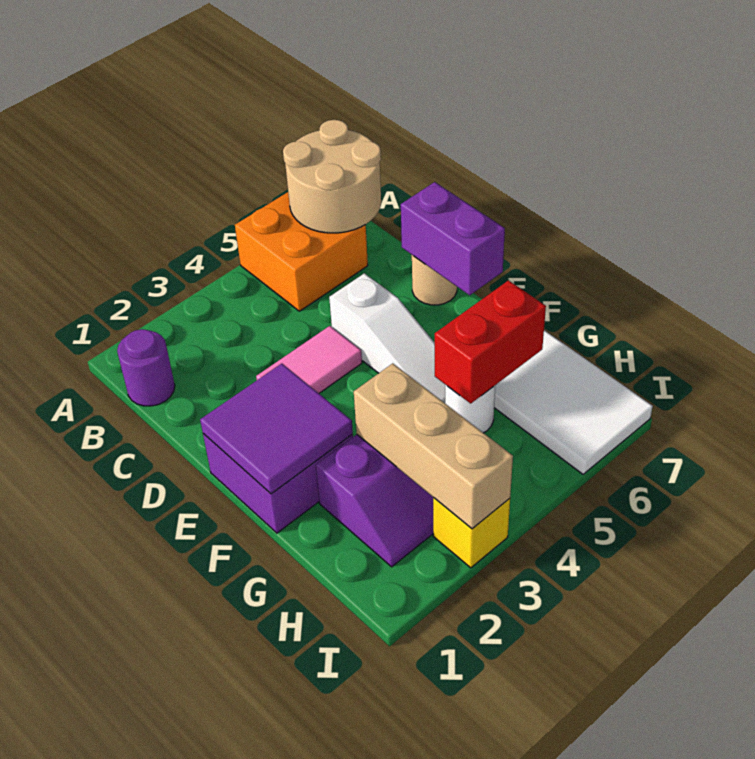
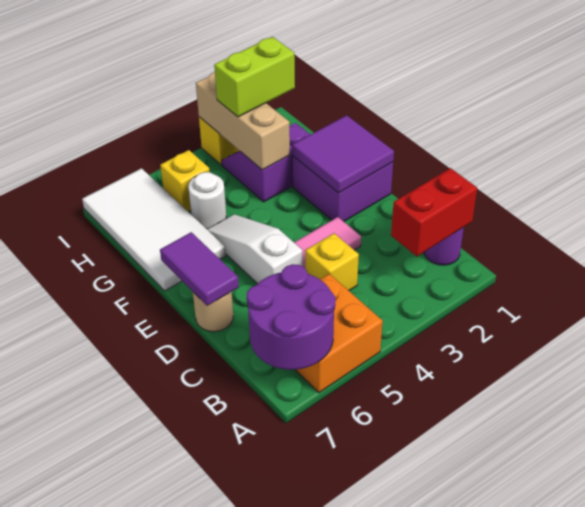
tan round brick A6:B7 level 2 -> purple round brick A6:B7 level 2
none -> yellow brick C4 level 1
purple brick D7:E7 level 2 -> purple tile D7:E7 level 2
red brick G5:G6 level 2 -> red brick B1:B2 level 2
none -> lime brick H2:H3 level 3
none -> yellow brick H5 level 1

